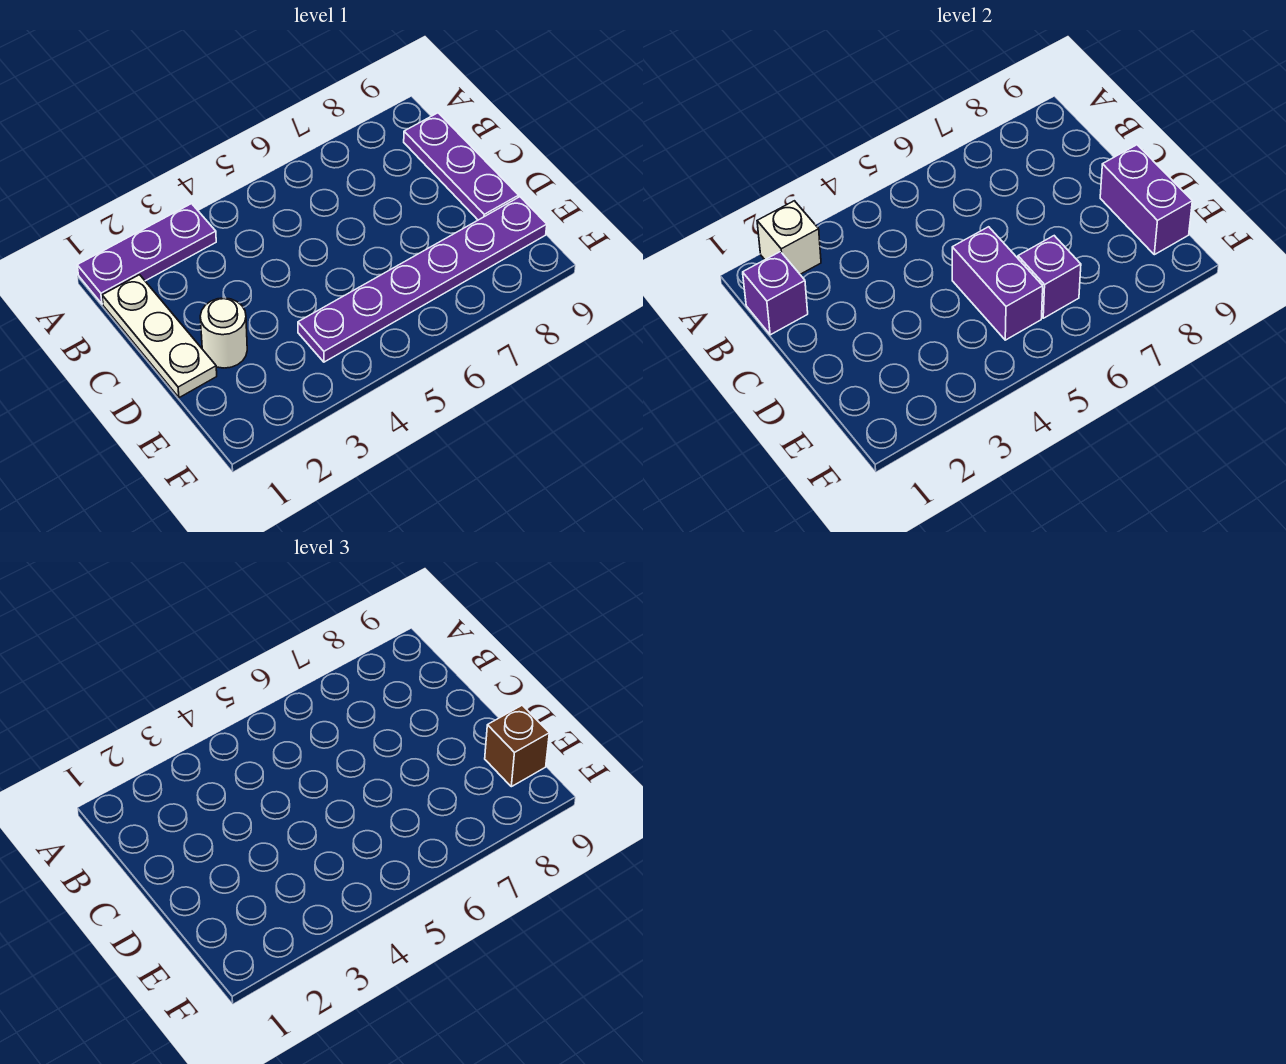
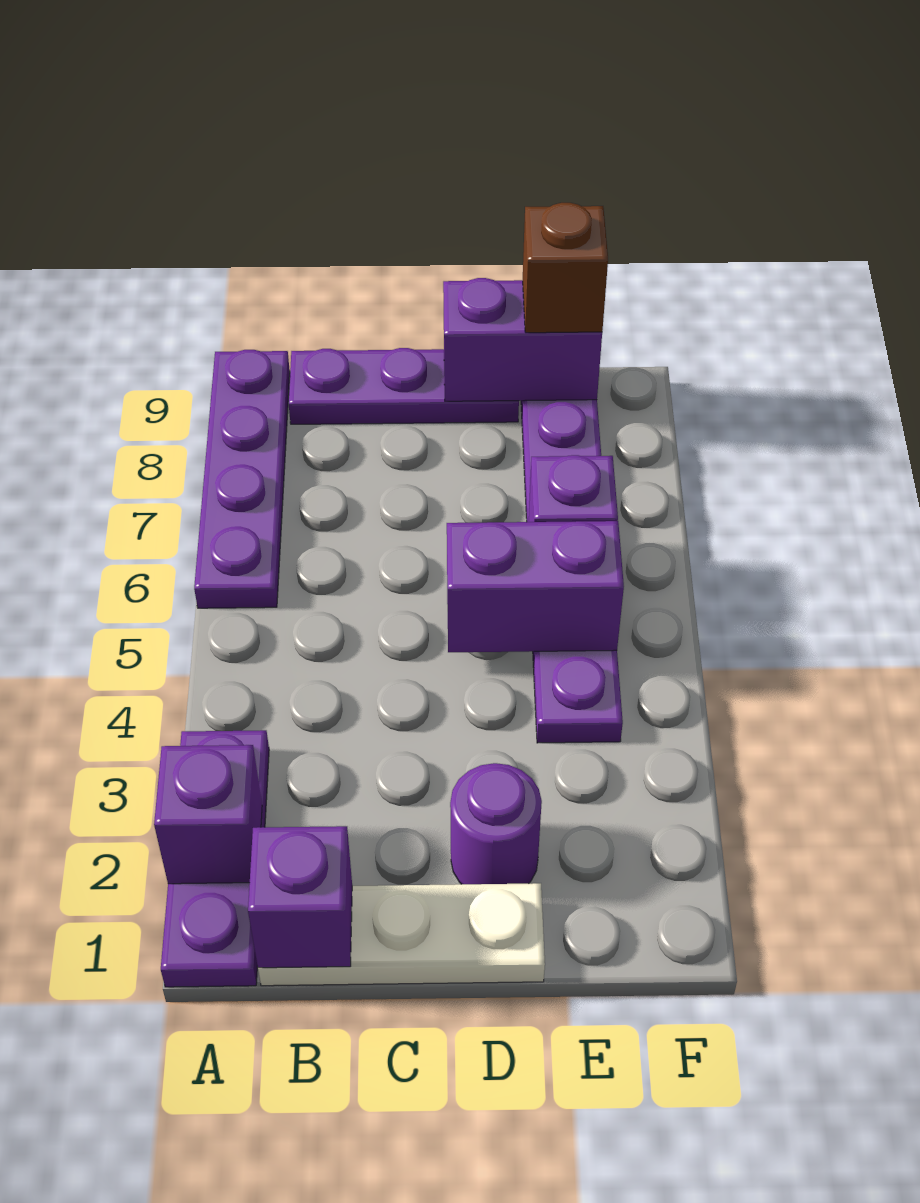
white brick A2 level 2 -> purple brick A2 level 2
none -> purple plate A6:A9 level 1
white round brick D2 level 1 -> purple round brick D2 level 1

